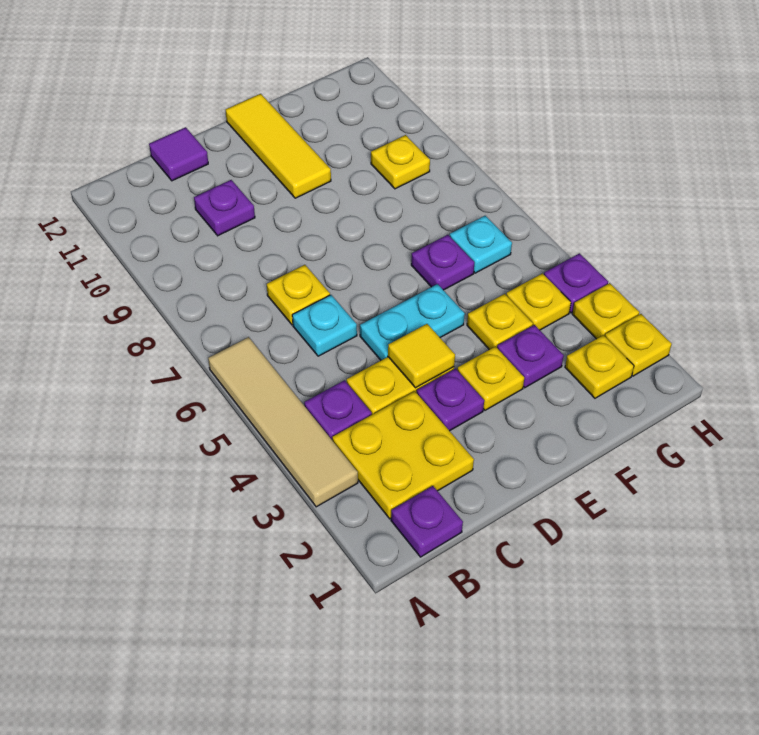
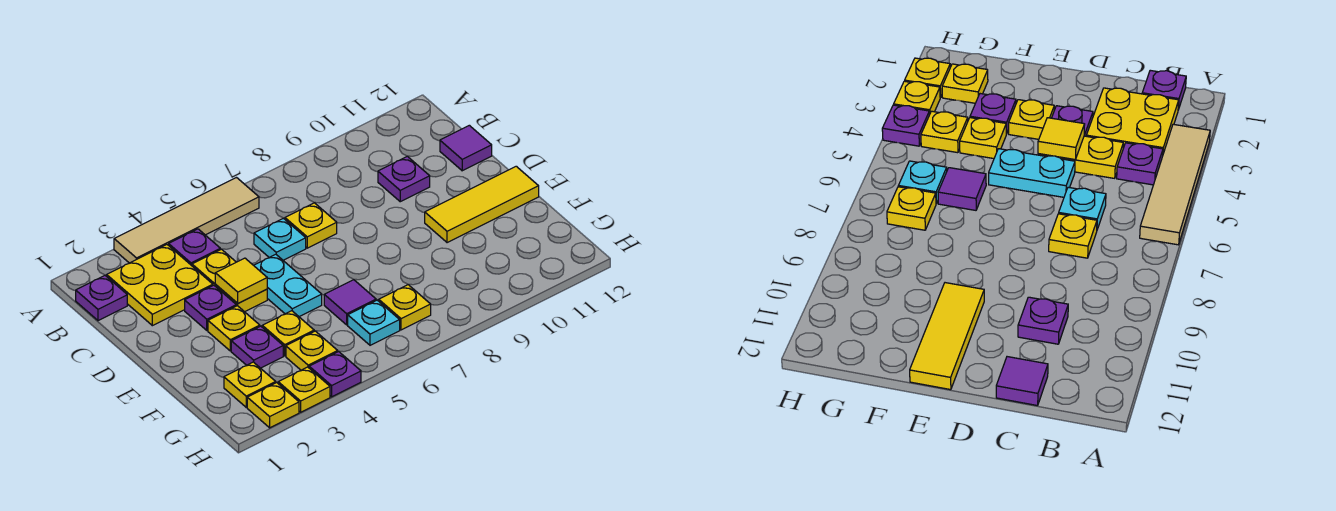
purple plate F6 level 1 -> purple tile F6 level 1
yellow plate G9 level 1 -> yellow plate G7 level 1

